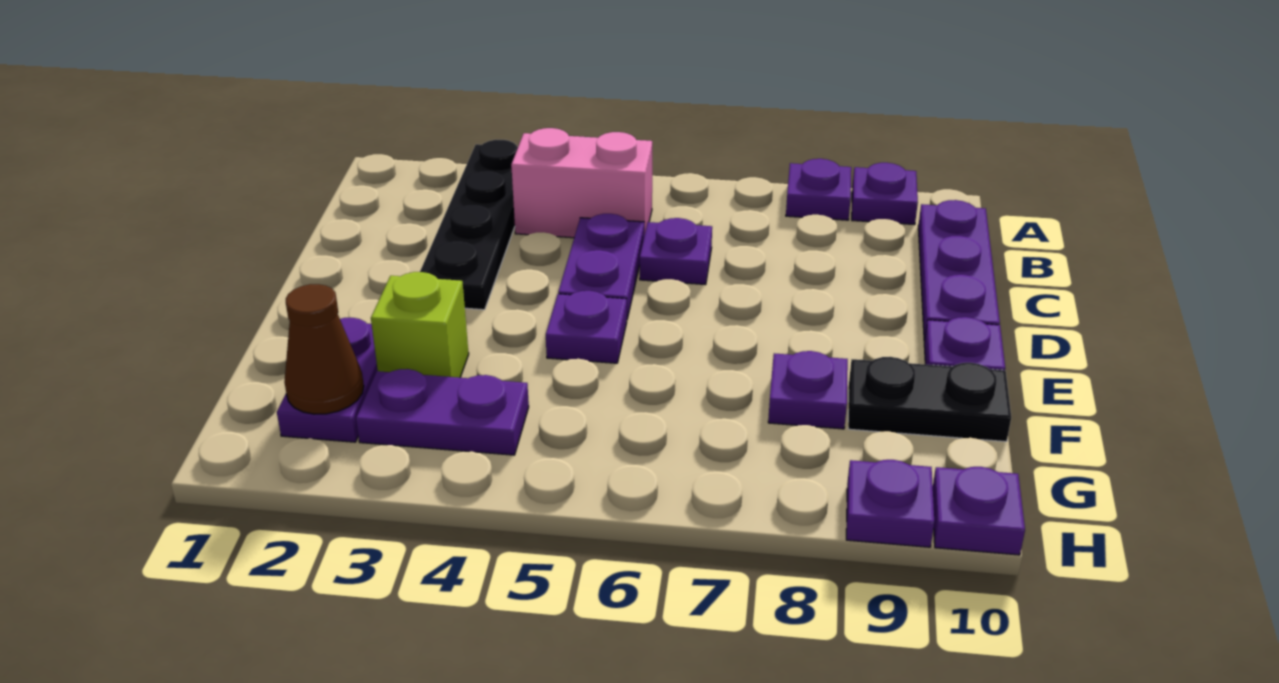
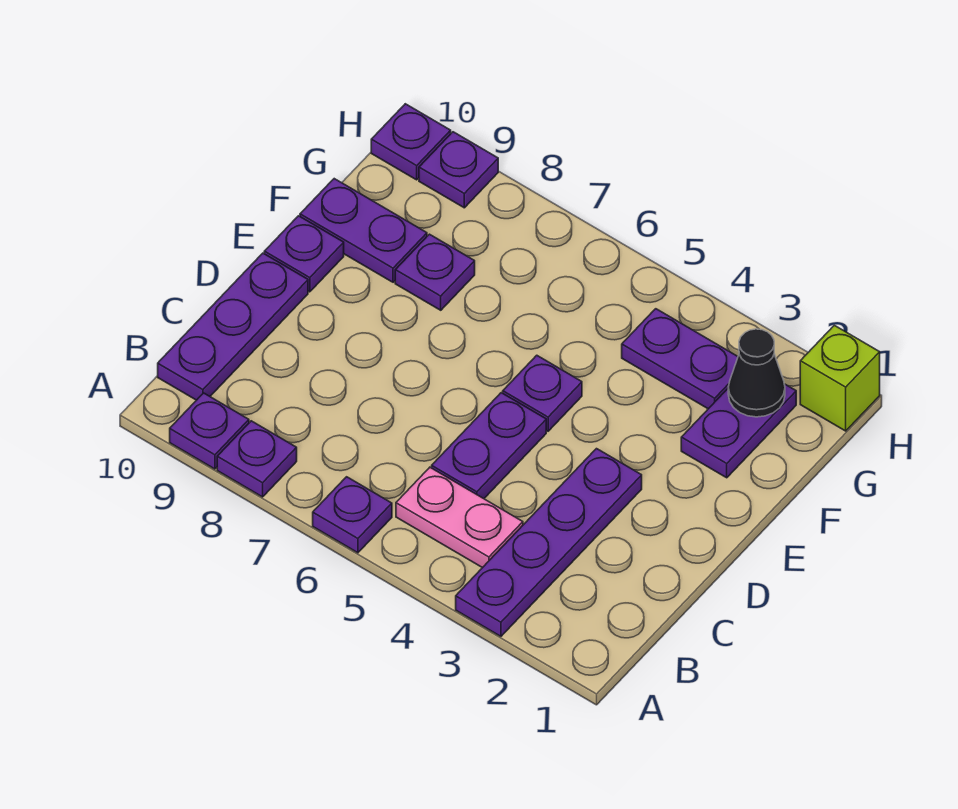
black plate A3:D3 level 1 -> purple plate A3:D3 level 1
pink brick B4:B5 level 1 -> pink plate B4:B5 level 1
purple plate C6 level 1 -> purple plate A6 level 1
lime brick F3 level 1 -> lime brick H1 level 1
black plate F9:F10 level 1 -> purple plate F9:F10 level 1
brown cone G2 level 2 -> black cone G2 level 2

